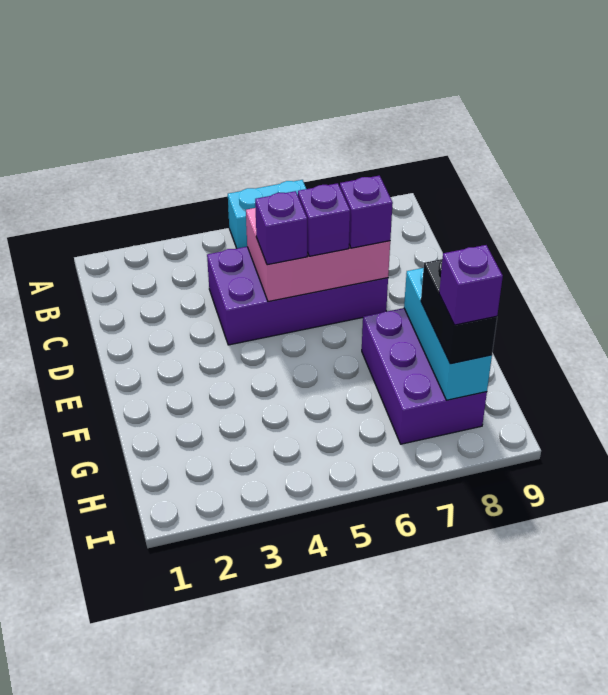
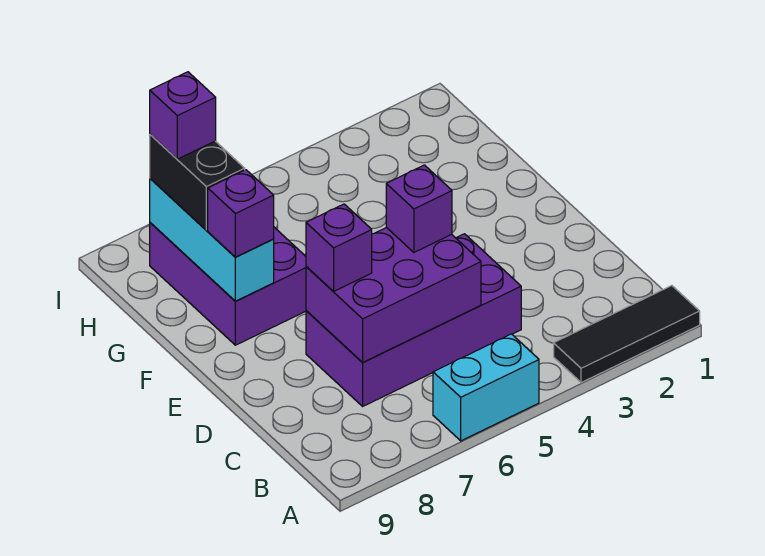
none -> black tile A1:A3 level 1
pink brick C5:D7 level 2 -> purple brick C5:D7 level 2
purple brick D6 level 3 -> purple brick F8 level 3

